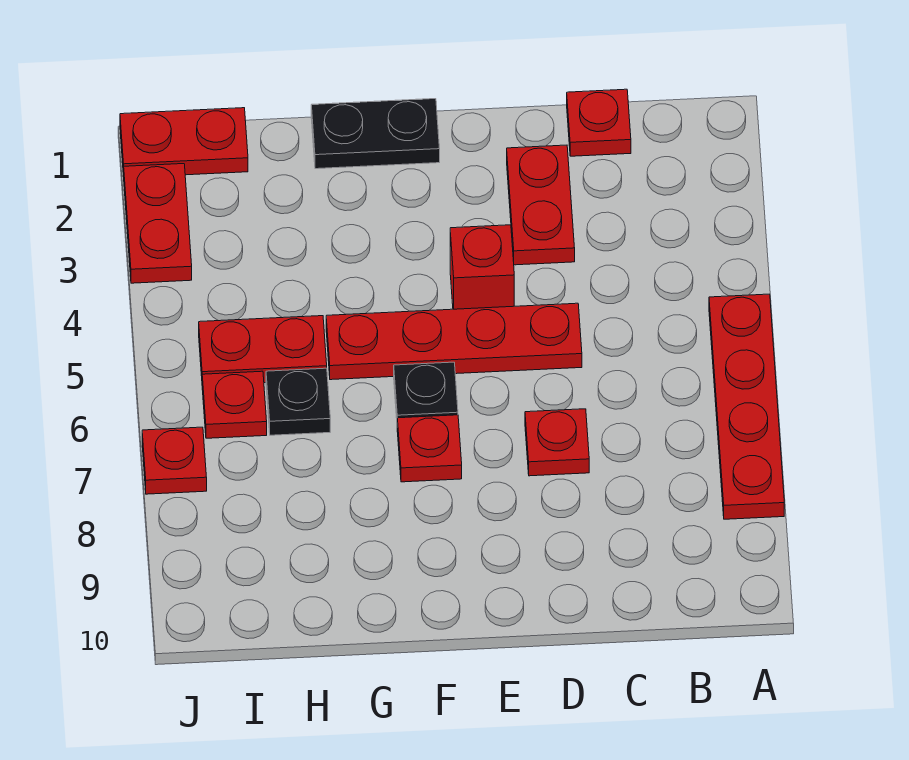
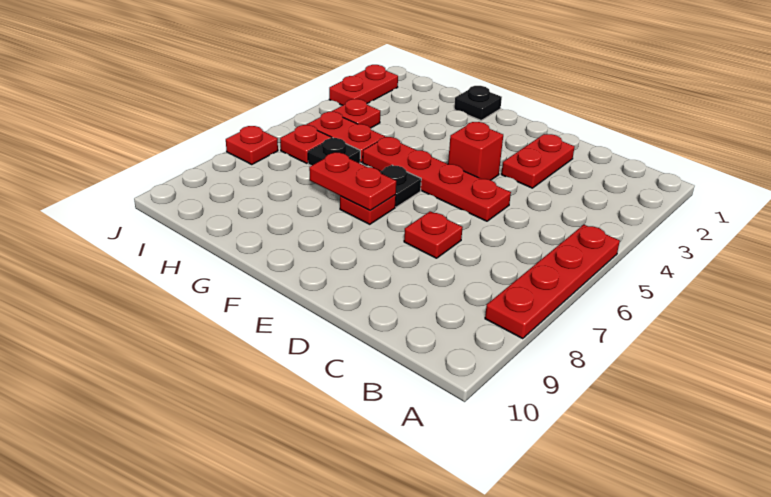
red plate C1 level 1 -> red plate I4 level 1
black plate F1:G1 level 1 -> black plate G1 level 1
red plate I1:J1 level 1 -> red plate F7:G7 level 2

